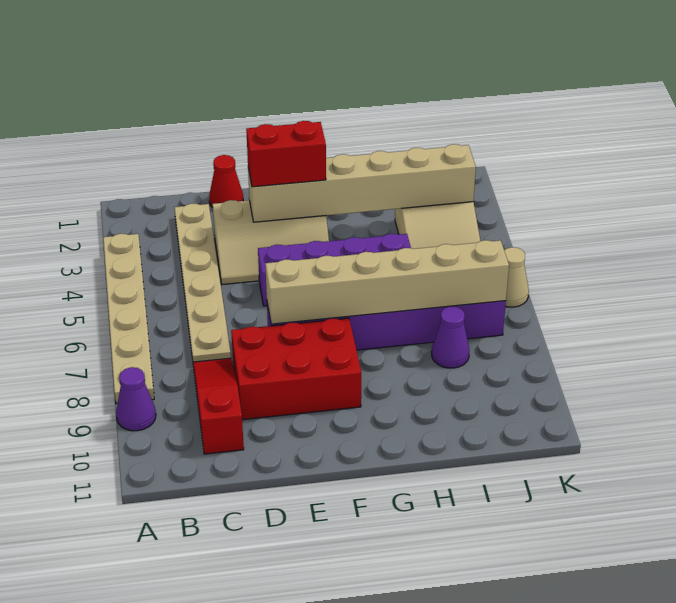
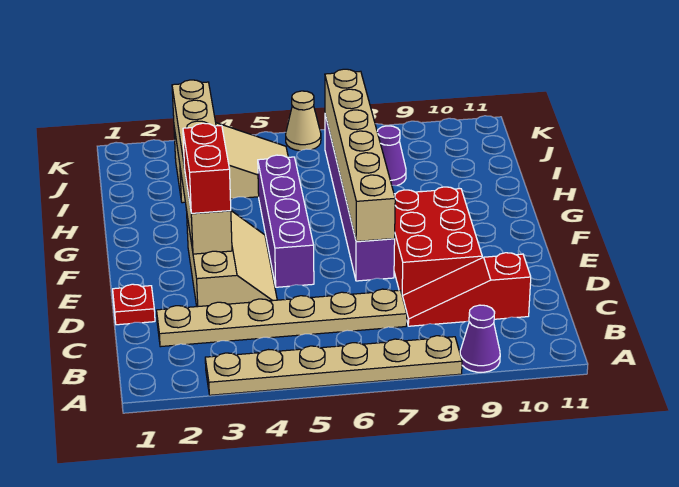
red cone D1 level 1 -> red plate D1 level 1

